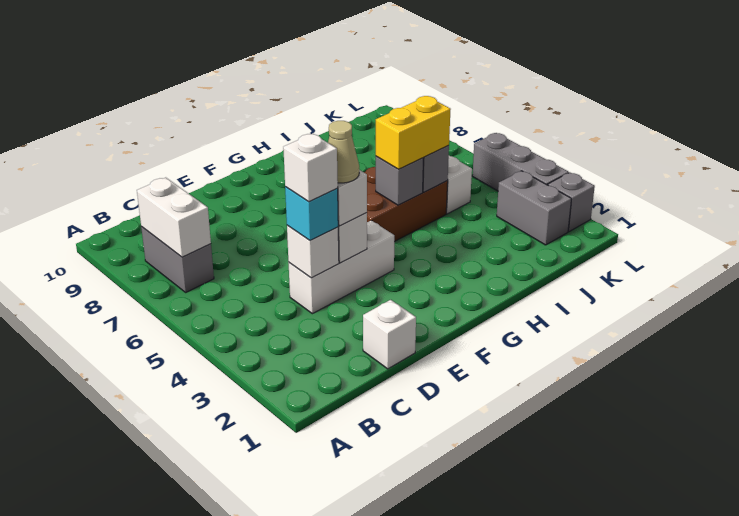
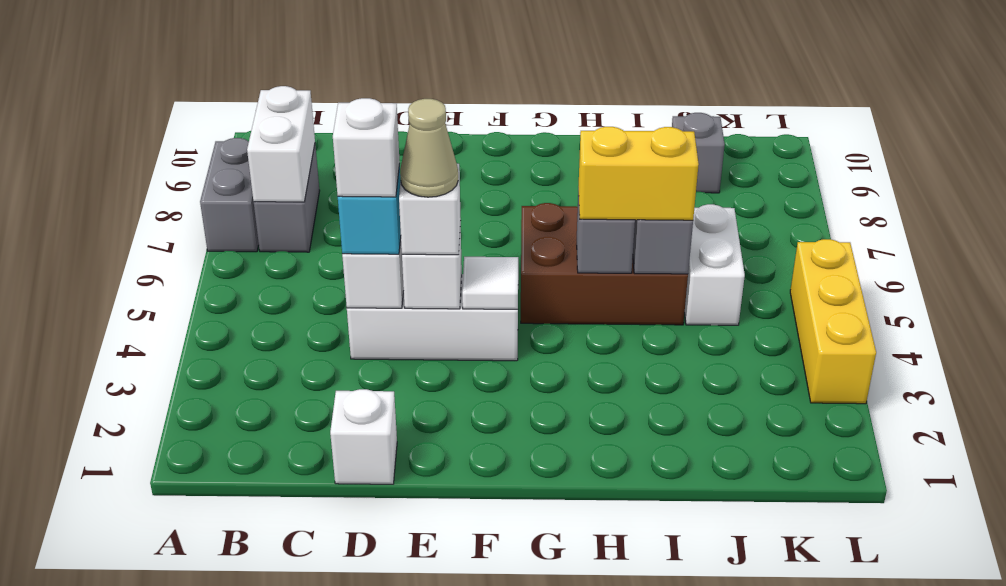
none -> white tile F4 level 2
grey brick K2:K3 level 1 -> grey brick A7:A8 level 1
grey brick L2 level 1 -> grey brick J9 level 1
grey brick L3:L5 level 1 -> yellow brick L3:L5 level 1

